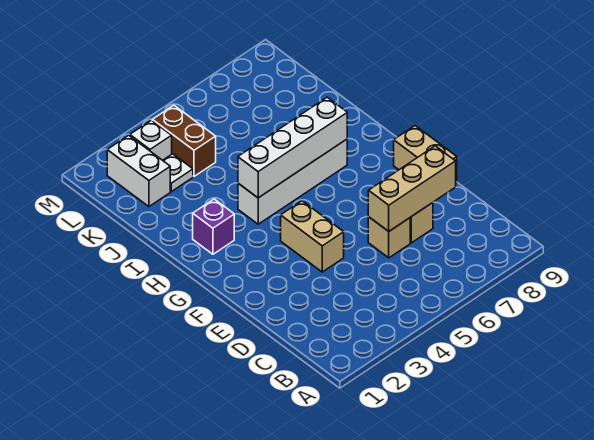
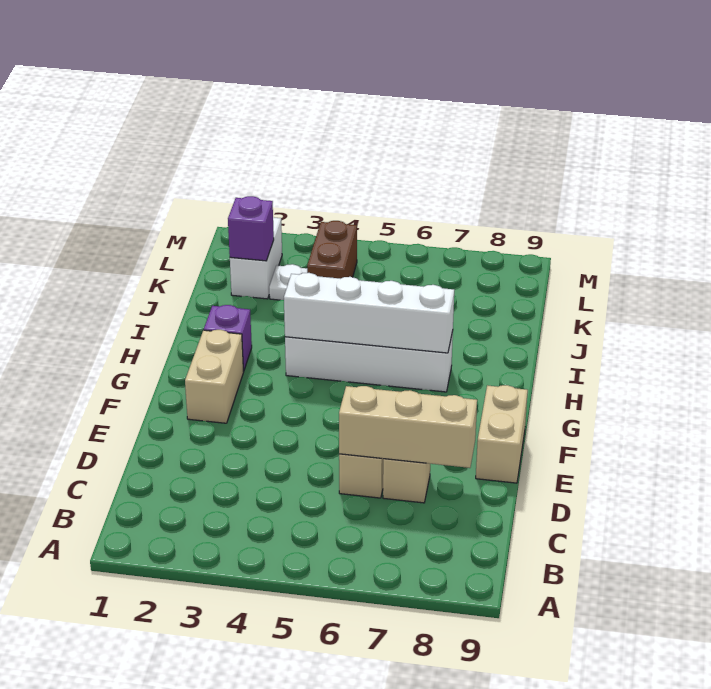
tan brick E4:F4 level 1 -> tan brick F2:G2 level 1
none -> purple brick K2 level 2
white brick L3 level 1 -> none

